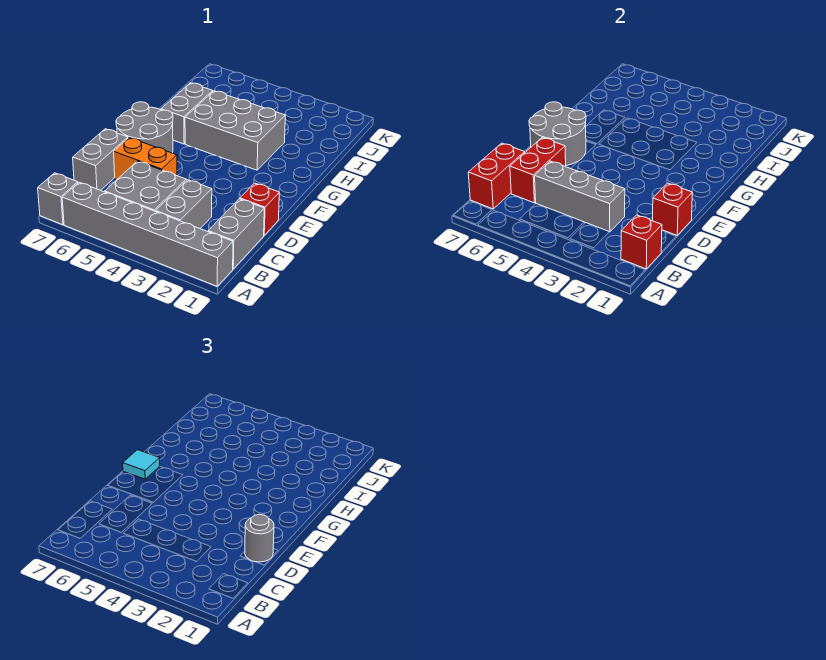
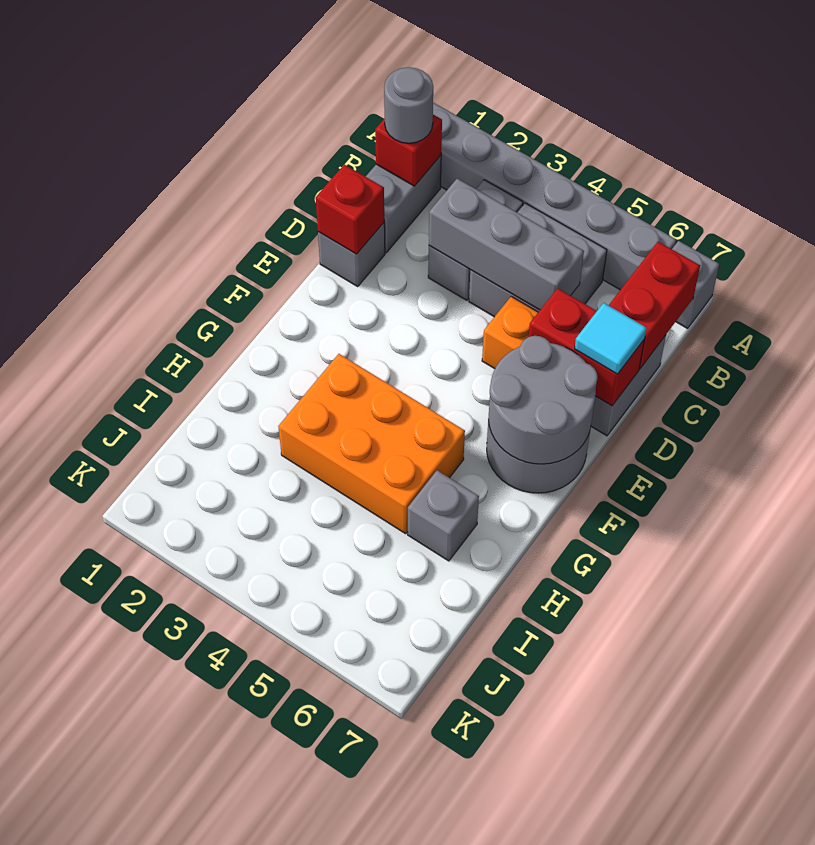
red brick C6:D6 level 2 -> red brick D6:D7 level 2
red brick D1 level 1 -> grey brick D1 level 1
grey round brick D1 level 3 -> grey round brick B1 level 3
cyan tile F7 level 3 -> cyan tile D7 level 3
grey brick G3:H5 level 1 -> orange brick G3:H5 level 1
grey brick G6:H6 level 1 -> grey brick H6 level 1

